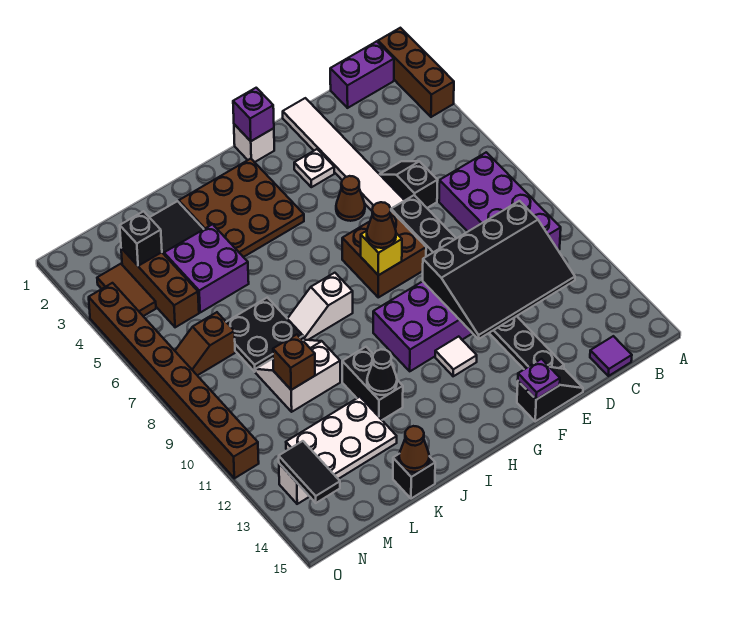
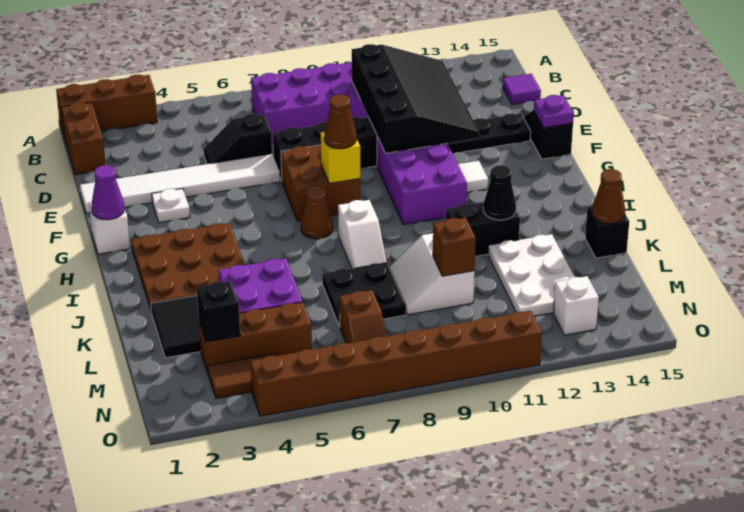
purple brick B1:C1 level 1 -> brown brick B1:C1 level 1
brown cone F5 level 1 -> brown cone H7 level 1
purple brick G1 level 2 -> purple cone G1 level 2
black tile N13:N14 level 2 -> none

